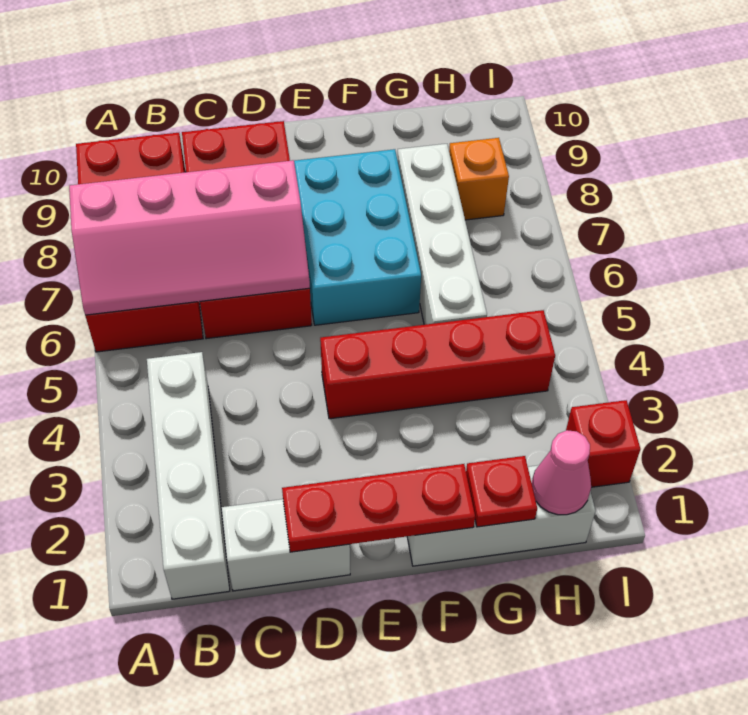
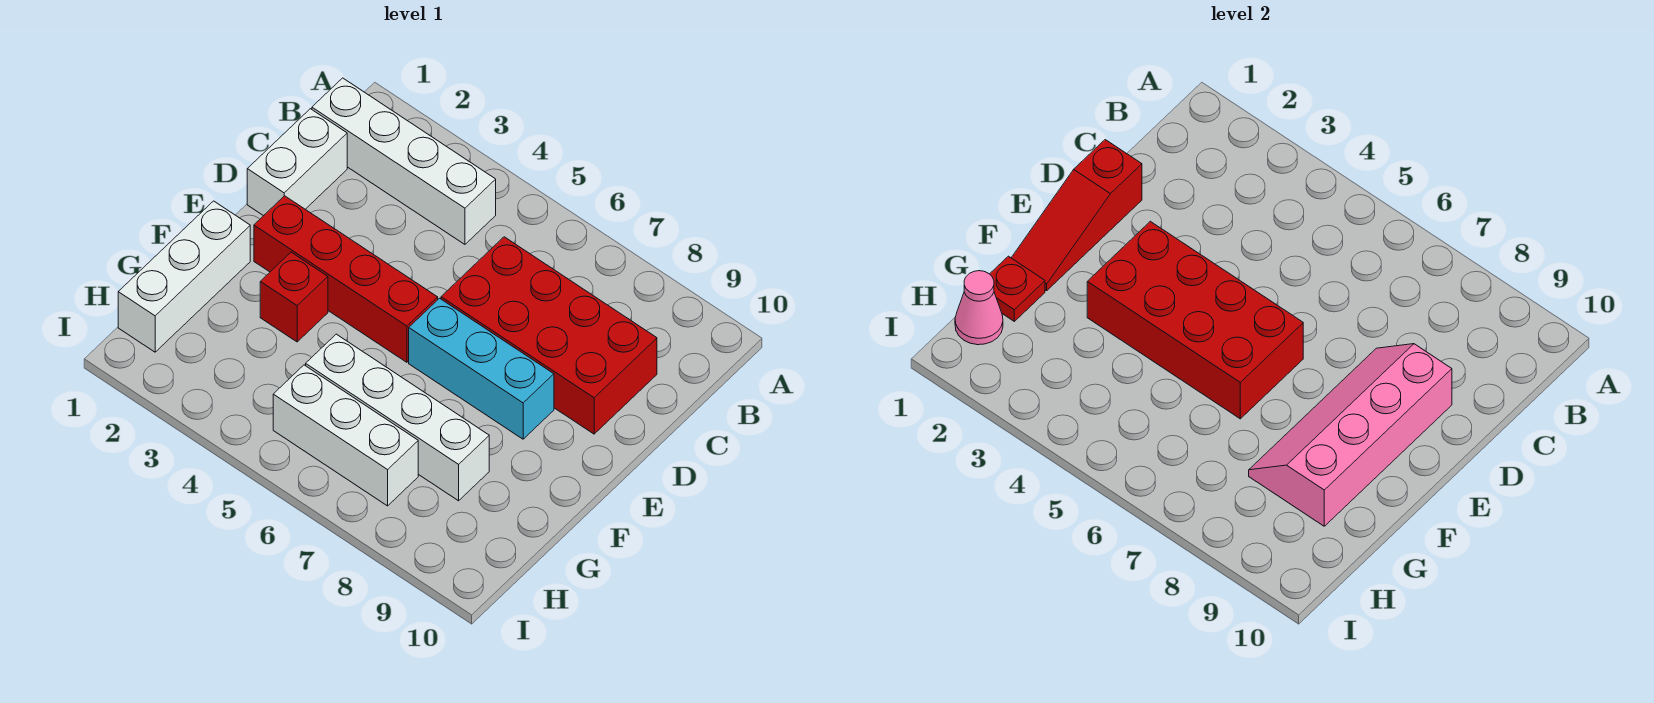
red brick A6:B9 level 1 -> red brick E3:F6 level 2
pink slope A6:D7 level 2 top 7 -> pink slope D8:G9 level 2 top 9
red plate D1:F1 level 2 -> red slope D1:F1 level 2 top D
red brick E4:H4 level 1 -> red brick E2:E5 level 1
cyan brick E6:F8 level 1 -> cyan brick E6:E8 level 1
none -> white brick H5:H7 level 1
orange brick H8 level 1 -> none
red brick I2 level 1 -> red brick F3 level 1

